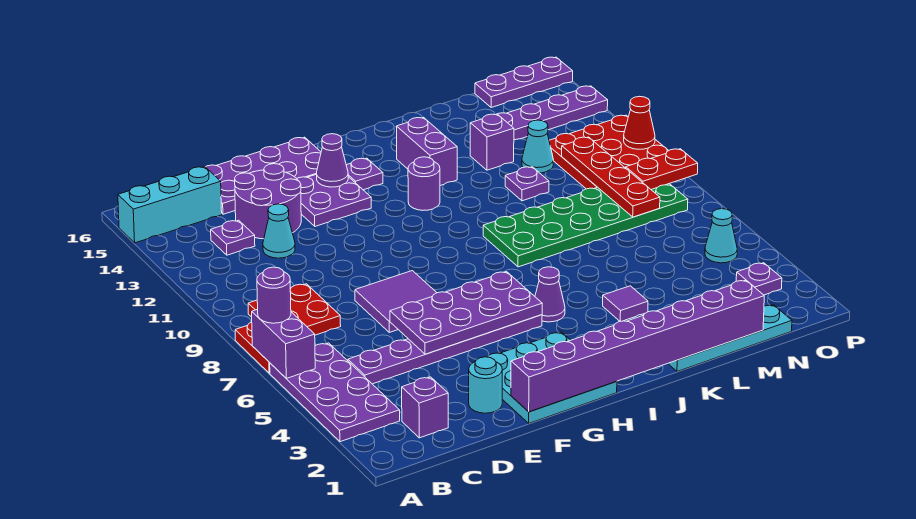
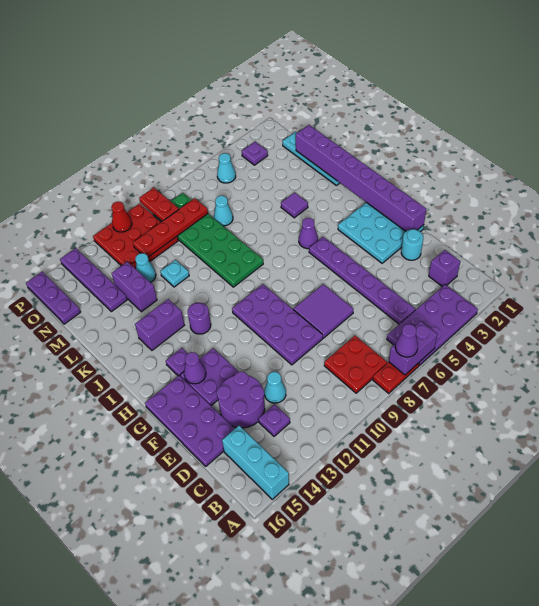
purple round brick A7 level 3 -> purple cone A7 level 3
purple plate E5:H6 level 2 -> purple plate E9:H10 level 1
purple plate L11 level 1 -> cyan plate L11 level 1
purple brick L13 level 1 -> purple brick L13:M13 level 1
none -> cyan cone M7 level 1

